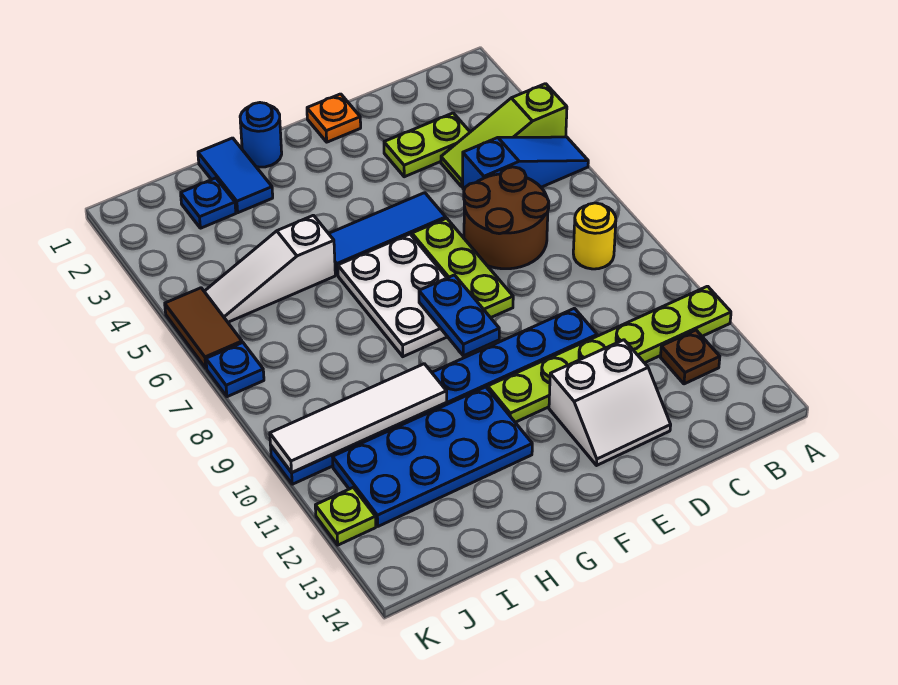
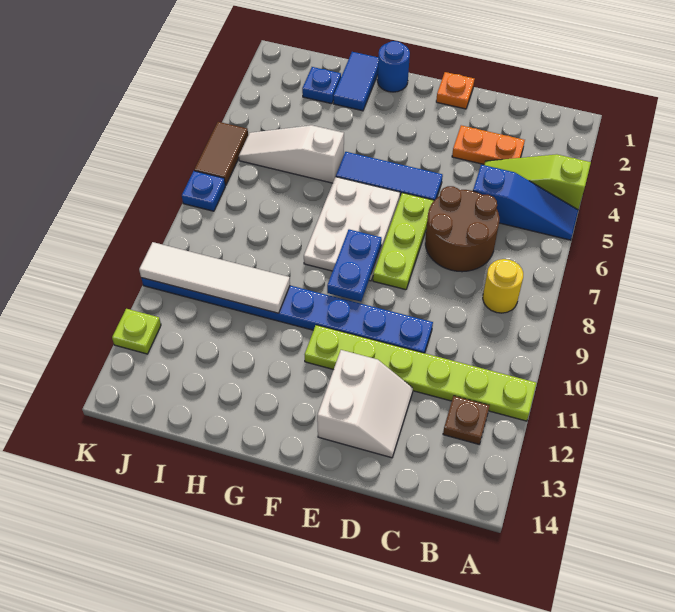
lime plate C3:D3 level 1 -> orange plate C3:D3 level 1
white slope D12:E13 level 1 top 12 -> white slope D12:E13 level 1 top E
blue plate G11:J12 level 1 -> none

